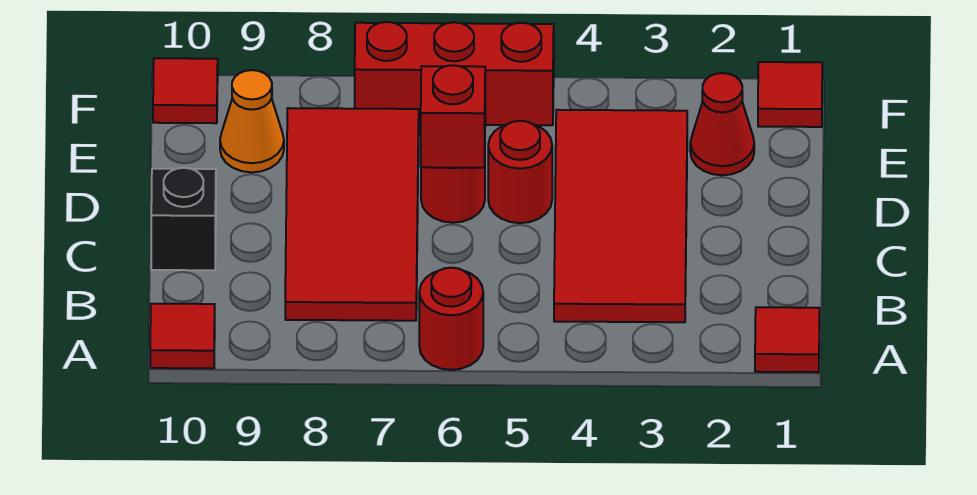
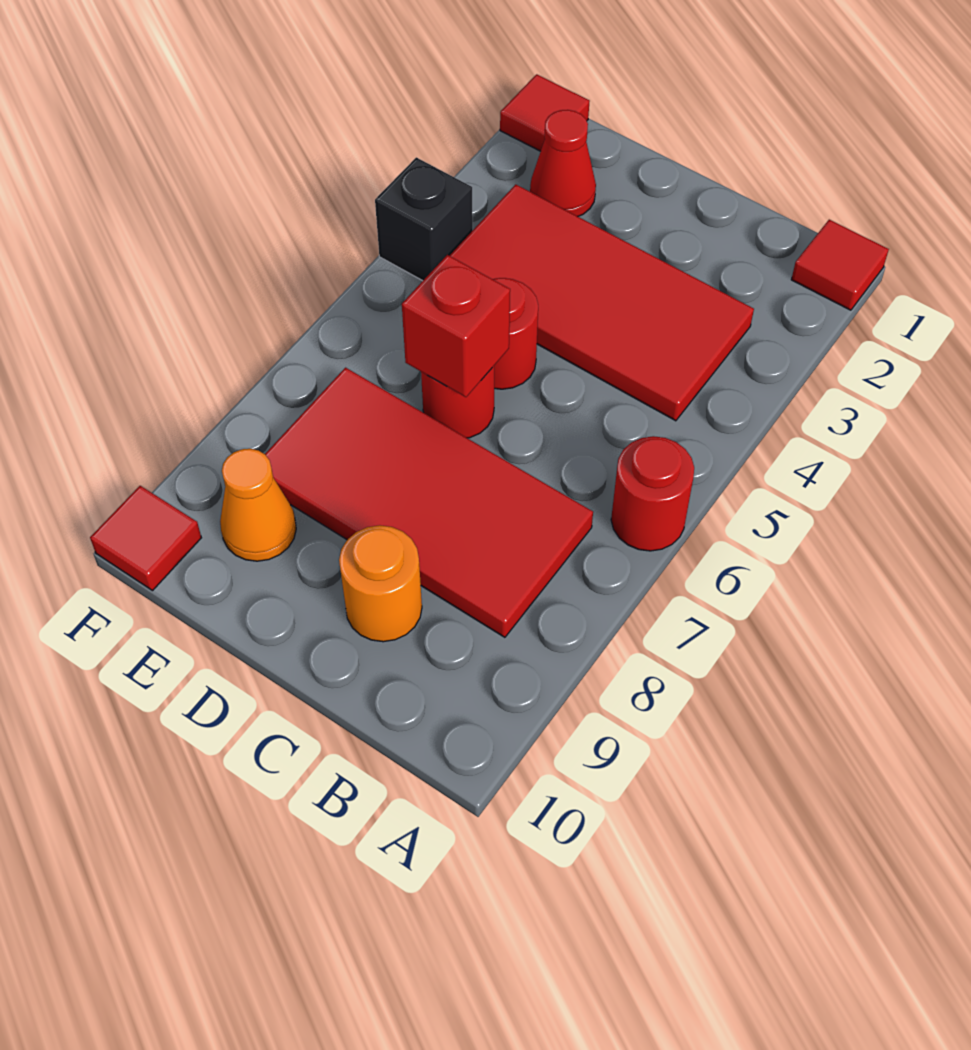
red tile A10 level 1 -> none
none -> orange round brick C9 level 1
black brick C10 level 1 -> black brick F4 level 1
red brick F5:F7 level 1 -> none

